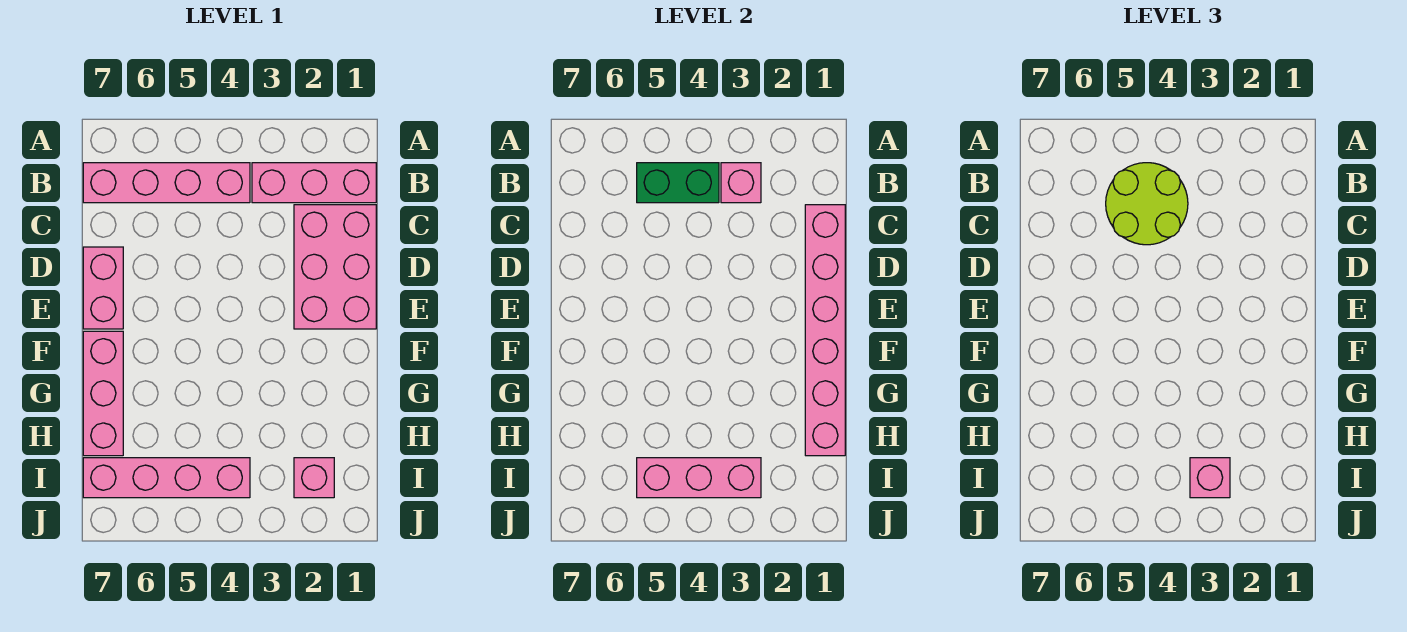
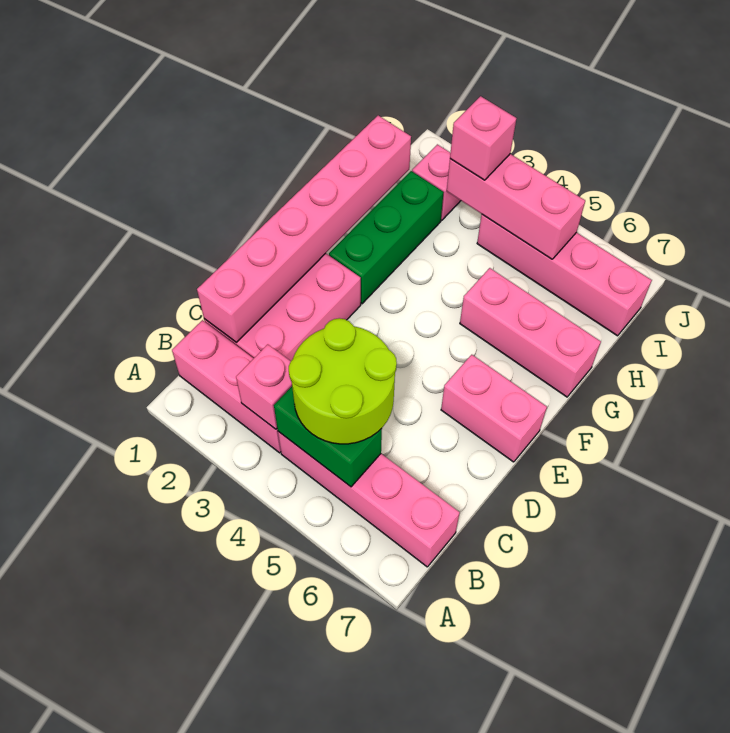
pink brick D7:E7 level 1 -> pink brick E6:E7 level 1
none -> green brick F2:H2 level 1
pink brick F7:H7 level 1 -> pink brick G5:G7 level 1

